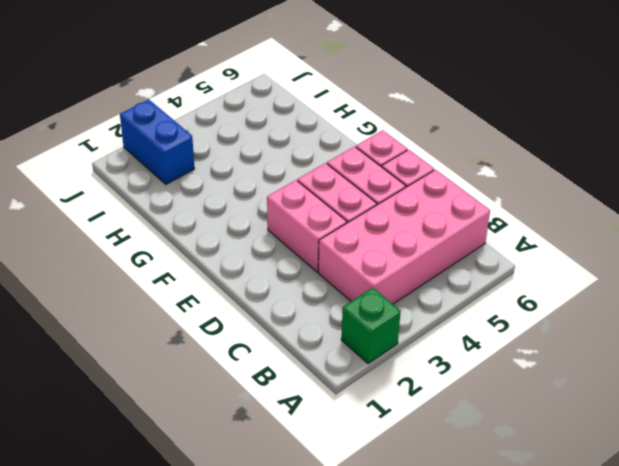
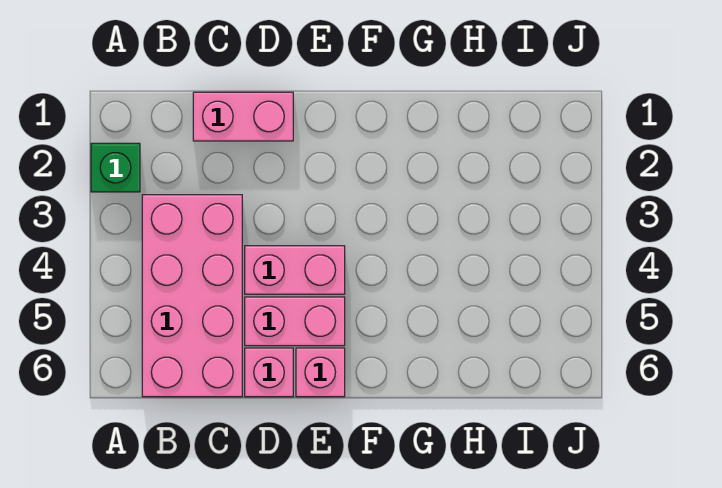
pink brick D3:E3 level 1 -> pink brick C1:D1 level 1
blue brick I2:J2 level 1 -> none

